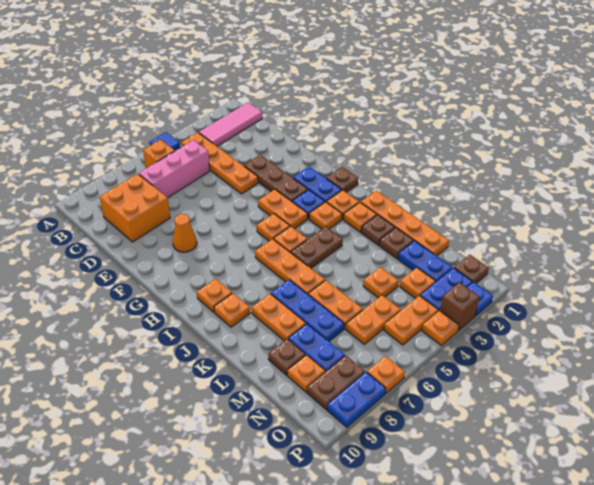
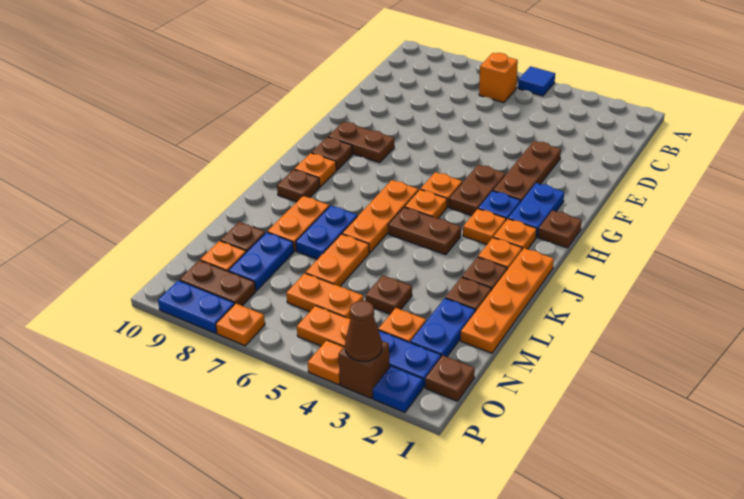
pink tile B1:B3 level 1 -> none
orange plate B4:E4 level 1 -> none
pink brick C5:C7 level 1 -> none
orange brick C8:D9 level 1 -> none
orange cone F8 level 1 -> none
orange plate G4:H4 level 1 -> brown plate G4:H4 level 1
none -> brown plate G8:G9 level 1
none -> brown plate H9 level 1
orange plate J9 level 1 -> brown plate J9 level 1
blue plate K7:M7 level 1 -> blue plate K7:L7 level 1
orange plate M4 level 1 -> brown plate M4 level 1
none -> brown cone P3 level 2

